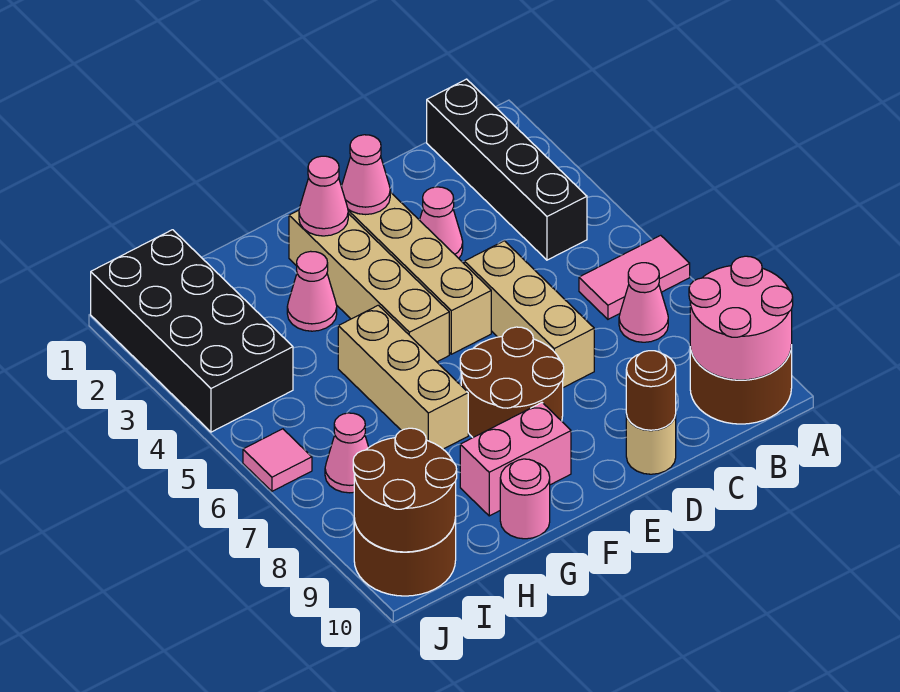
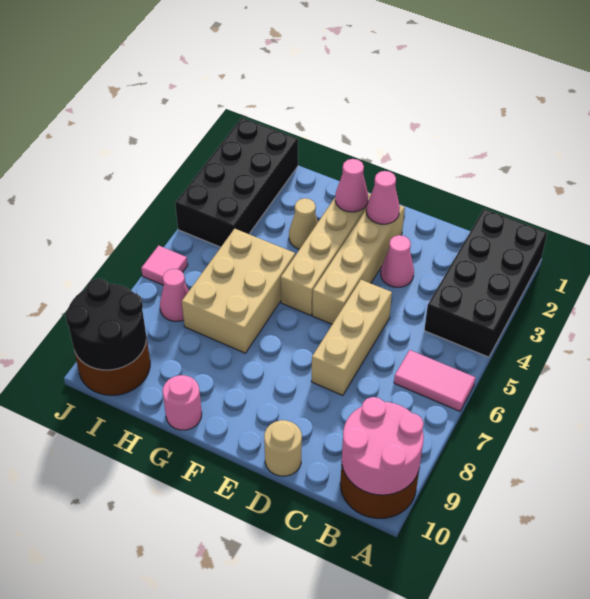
black brick B1:B4 level 1 -> black brick A1:B4 level 1
pink cone B7 level 1 -> none
brown round brick D10 level 2 -> none
brown round brick E7:F8 level 1 -> none
pink brick F9:G9 level 1 -> none
pink cone G3 level 1 -> tan cone G3 level 1
tan brick G5:G7 level 1 -> tan brick G5:H7 level 1
brown round brick I9:J10 level 2 -> black round brick I9:J10 level 2

